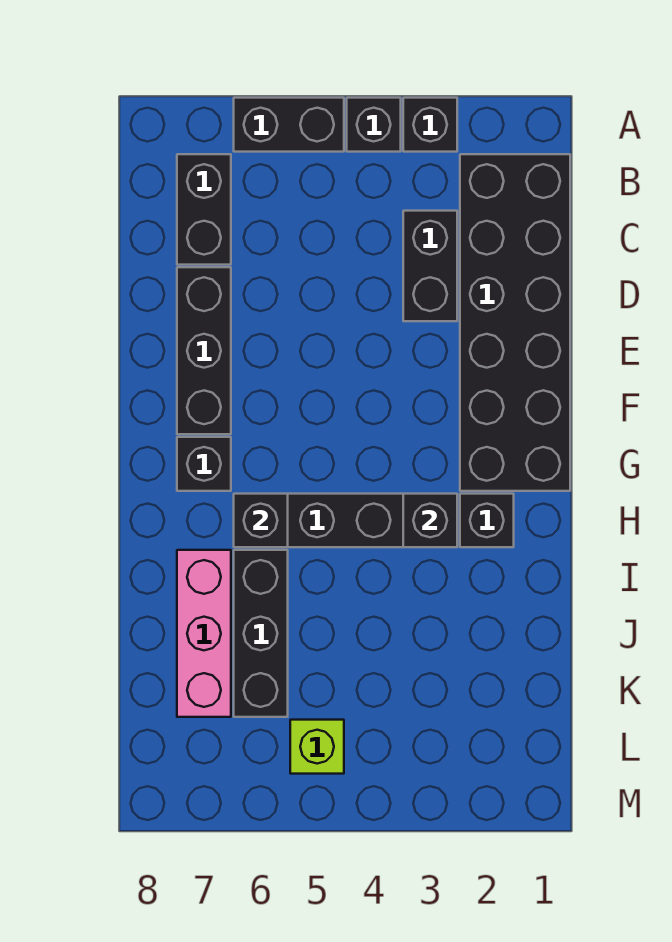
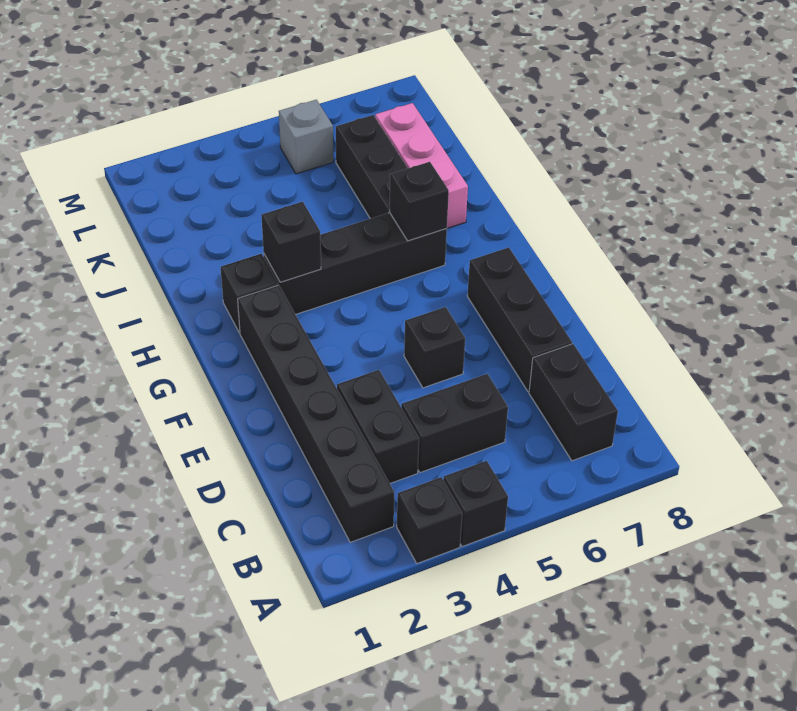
black brick A5:A6 level 1 -> black brick C4:C5 level 1
black brick B1:G2 level 1 -> black brick B2:G2 level 1
black brick G7 level 1 -> black brick E5 level 1
lime brick L5 level 1 -> grey brick L5 level 1

